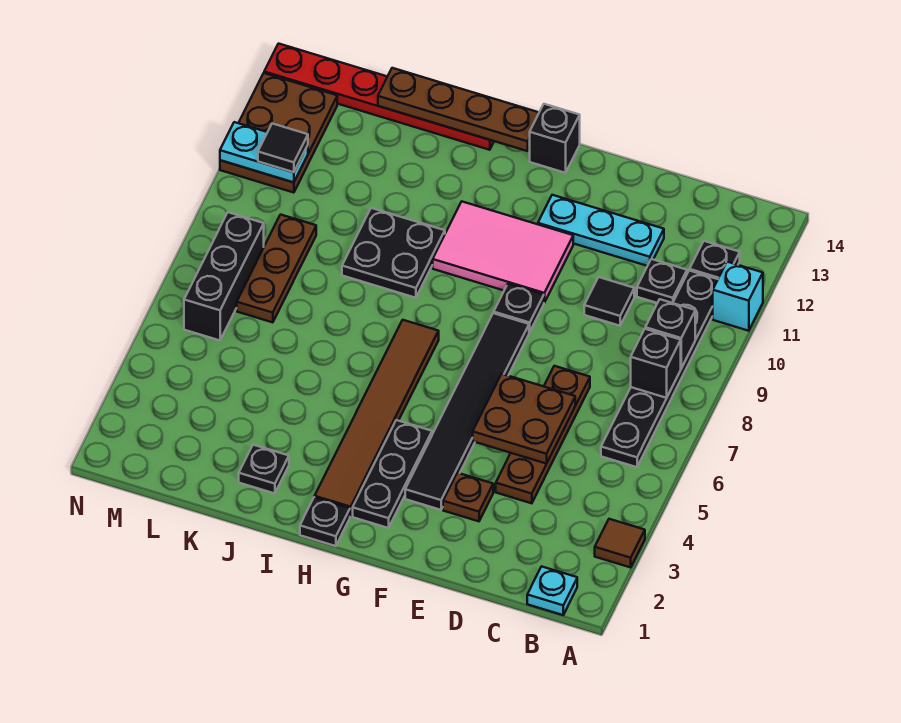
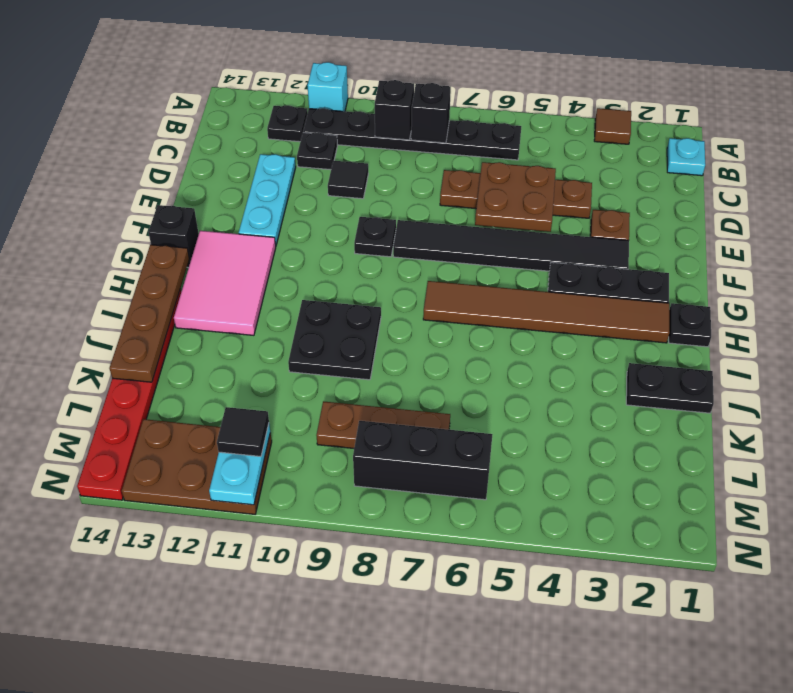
pink tile F10:H11 level 1 -> pink tile G12:I13 level 1
black plate J2 level 1 -> black plate J1:J2 level 1

